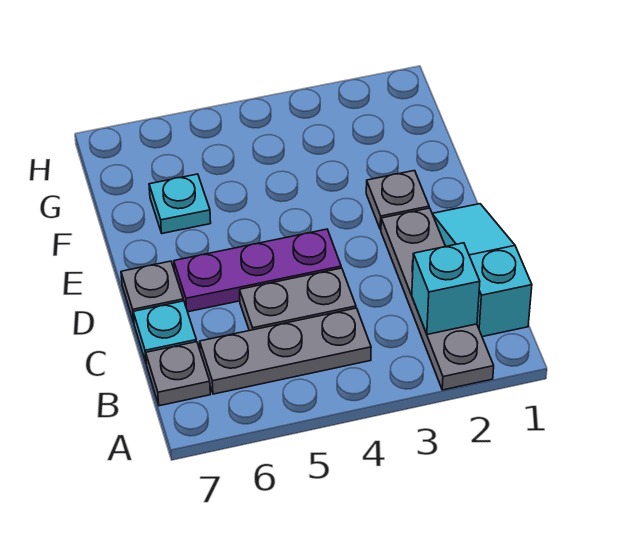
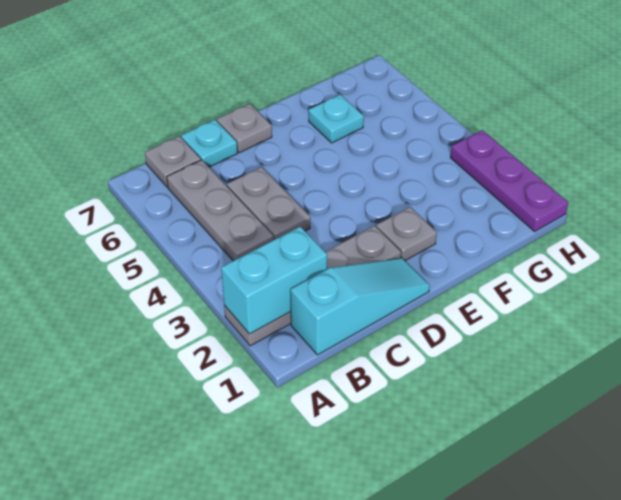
cyan brick B2 level 2 -> cyan brick A2:B2 level 2
purple plate D4:D6 level 1 -> purple plate H1:H3 level 1

